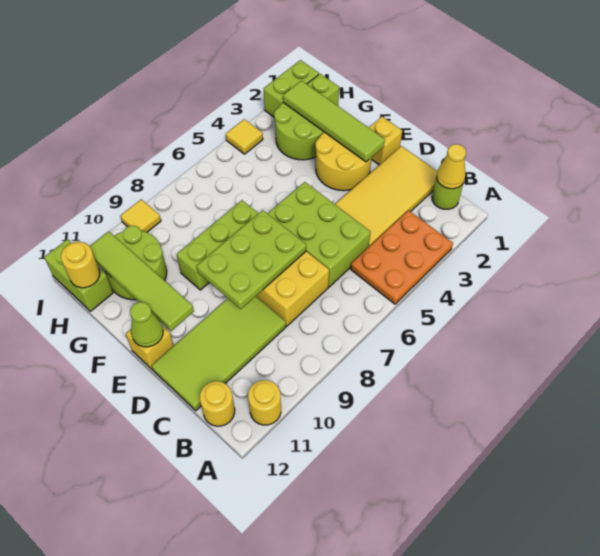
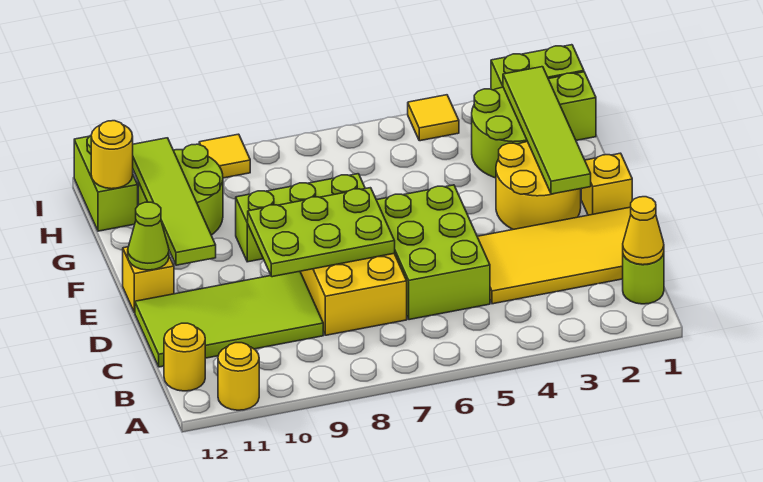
orange plate A3:B5 level 1 -> none

